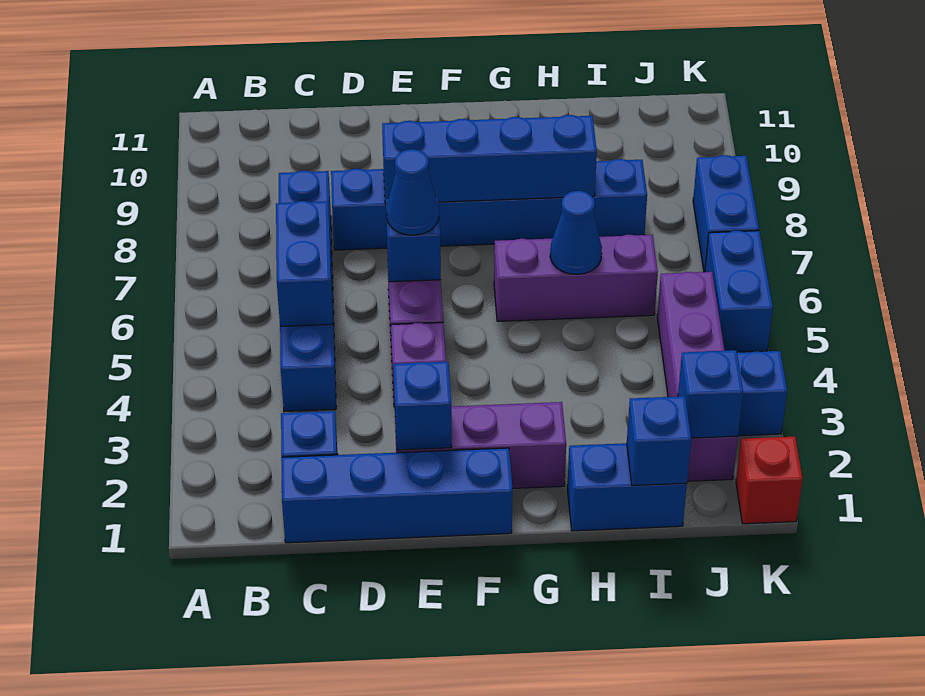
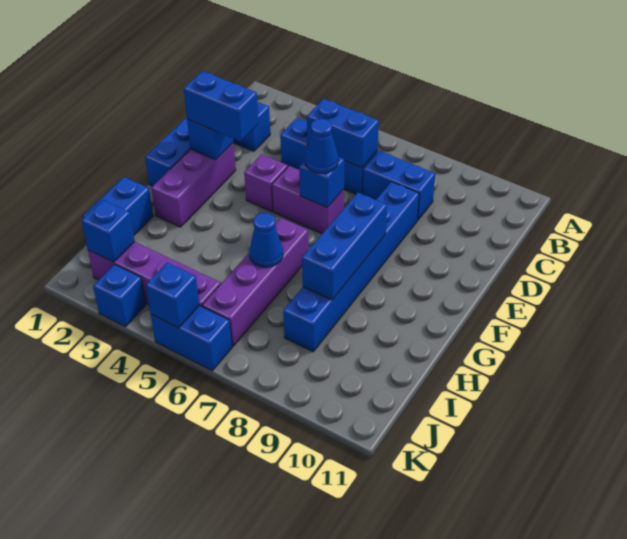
blue brick E8:H8 level 2 -> blue brick F8:H8 level 2
purple brick G6:I6 level 1 -> purple brick G6:J6 level 1
blue brick I1 level 2 -> blue brick K5 level 2
red brick K1 level 1 -> none
blue brick K7:K8 level 1 -> blue brick E2:E3 level 3

